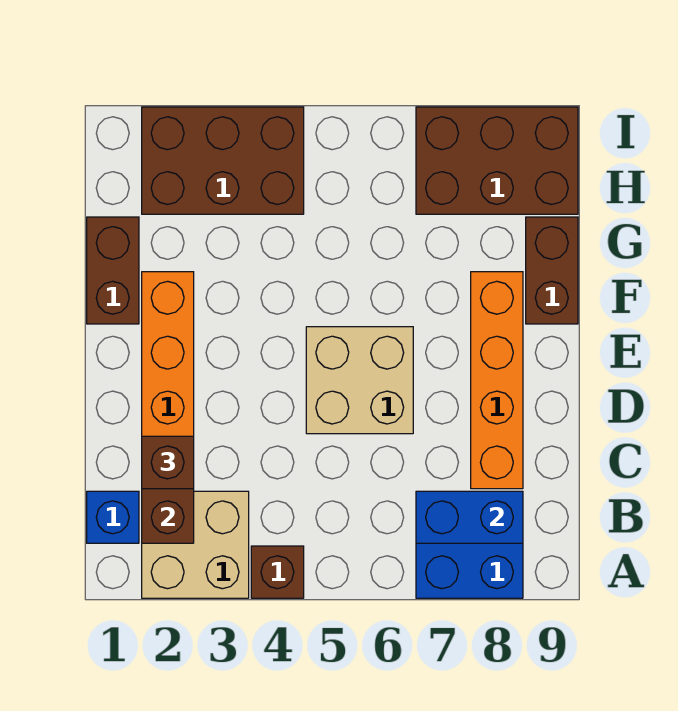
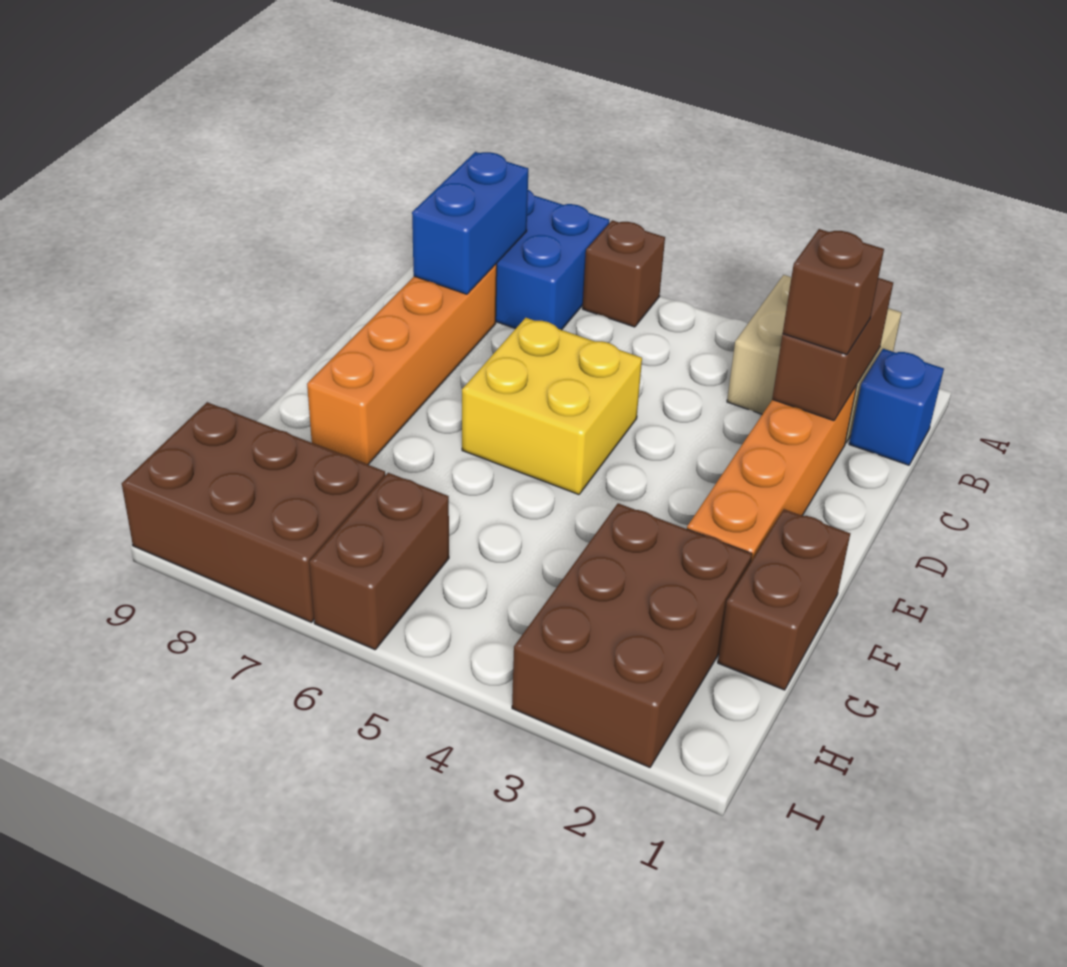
brown brick A4 level 1 -> brown brick A6 level 1
blue brick B7:B8 level 2 -> blue brick B8:C8 level 2
tan brick D5:E6 level 1 -> yellow brick D5:E6 level 1
brown brick F9:G9 level 1 -> brown brick H6:I6 level 1
brown brick H2:I4 level 1 -> brown brick G2:I3 level 1

